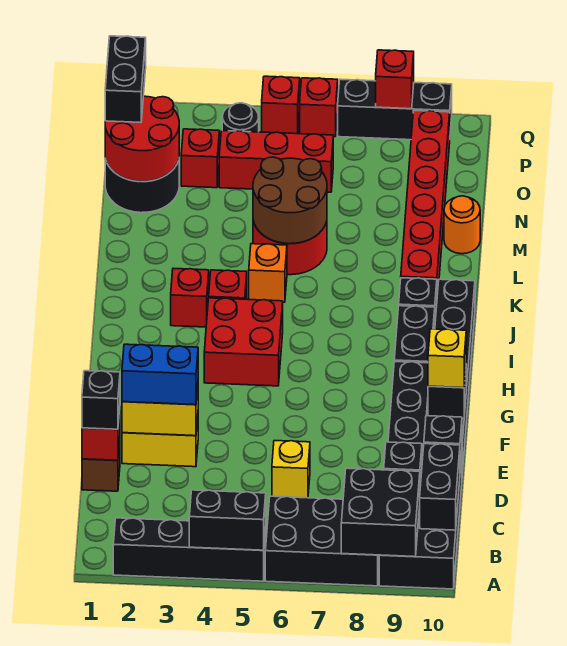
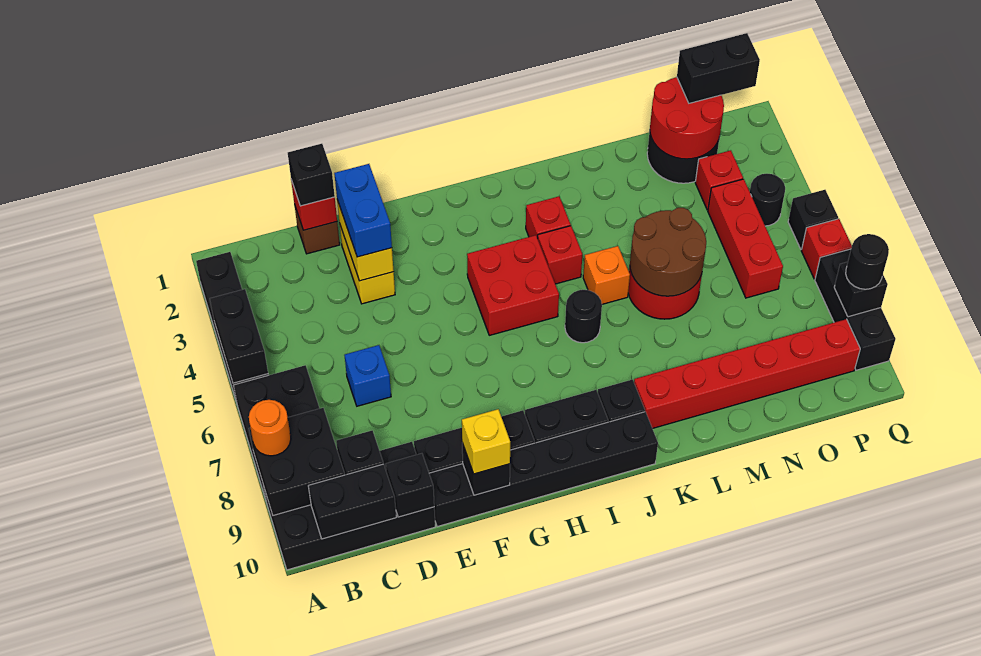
yellow brick D6 level 1 -> blue brick D6 level 1
none -> black round brick J6 level 1
orange round brick M10 level 1 -> orange round brick A8 level 3
red brick Q5 level 1 -> black brick Q5 level 1
red brick Q8 level 2 -> black brick Q8 level 2
none -> black round brick Q8 level 3

